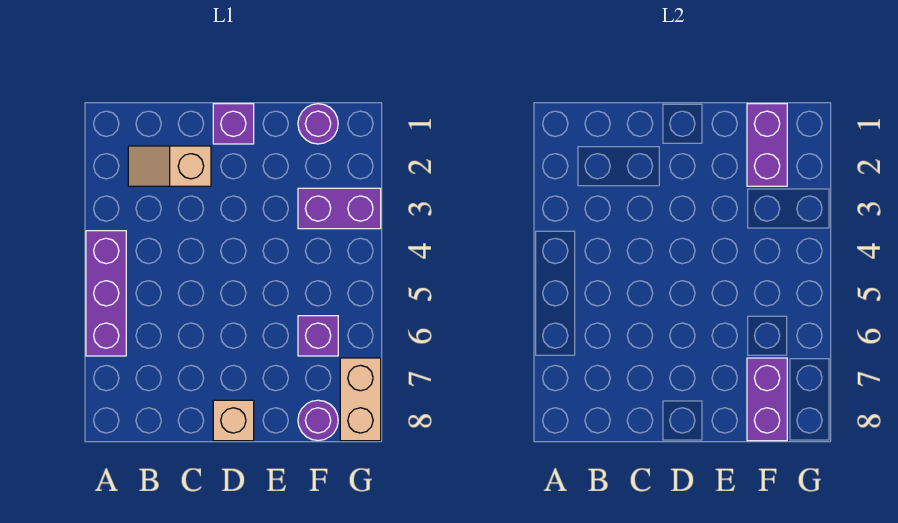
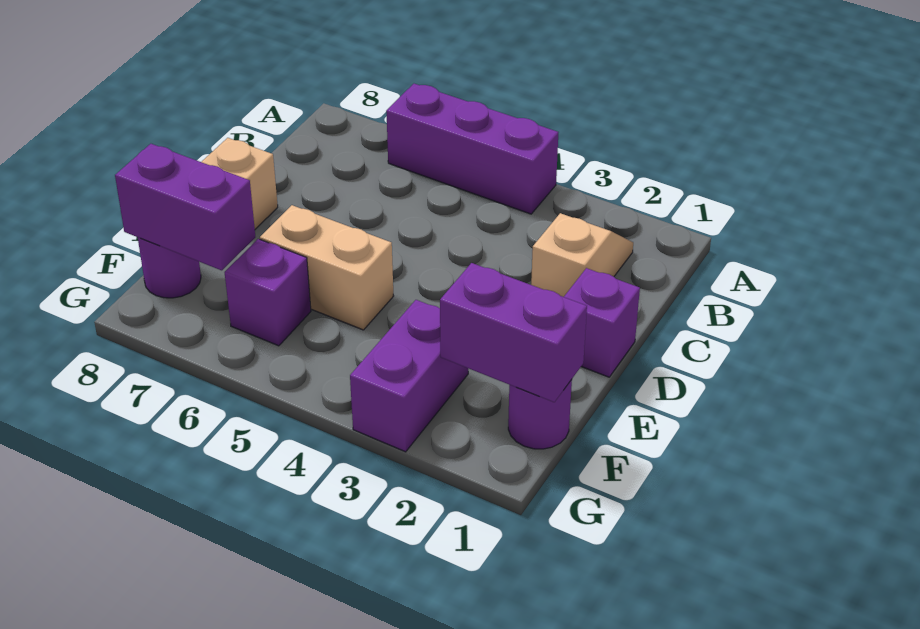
tan brick G7:G8 level 1 -> tan brick E5:E6 level 1

